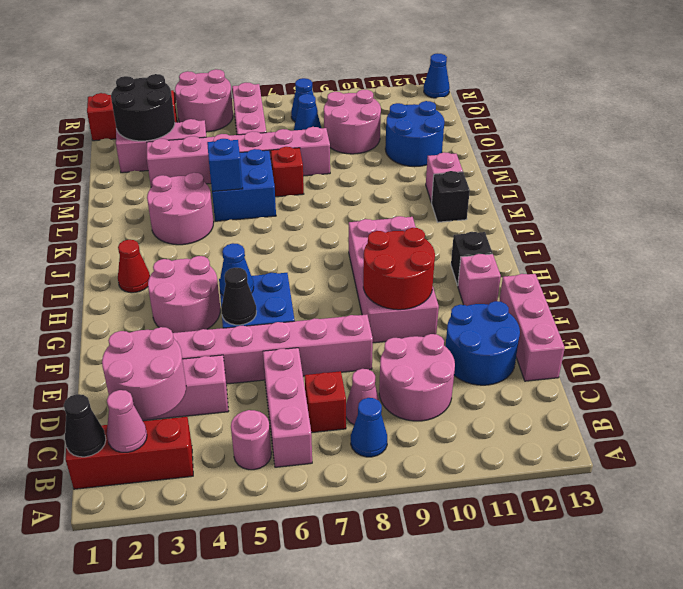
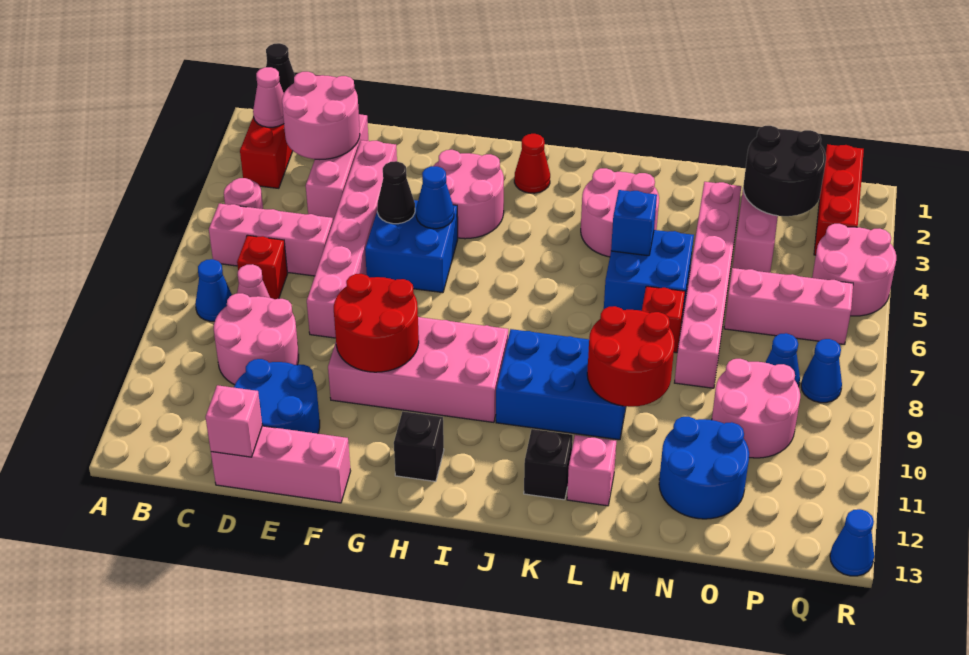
pink brick G12 level 1 -> pink brick D13 level 2
none -> blue brick J9:L10 level 1
none -> red round brick L9:M10 level 2

